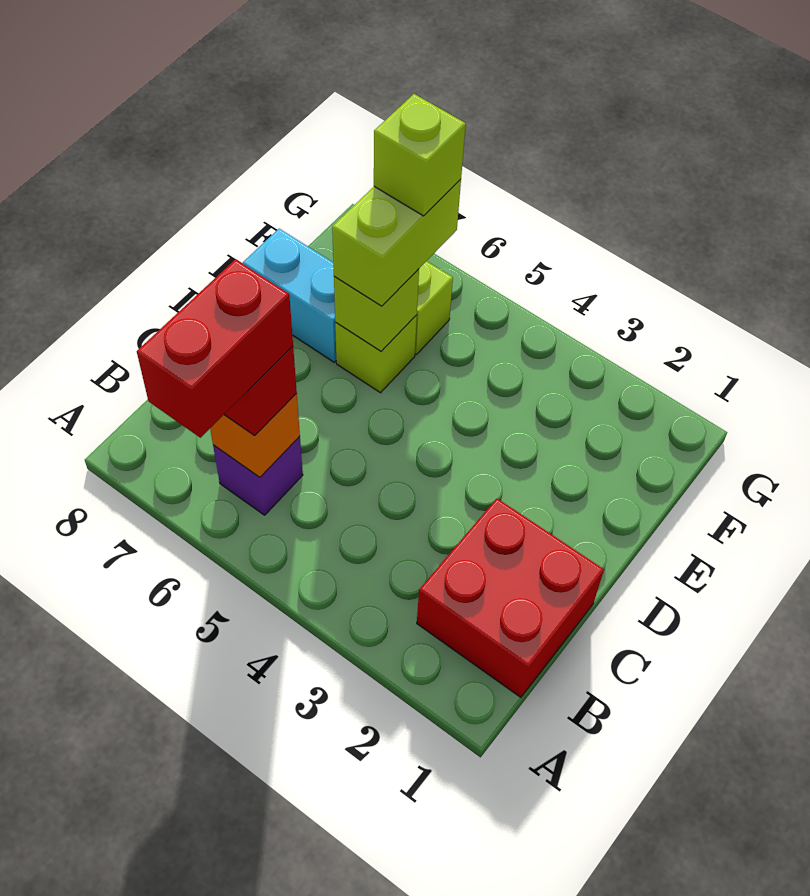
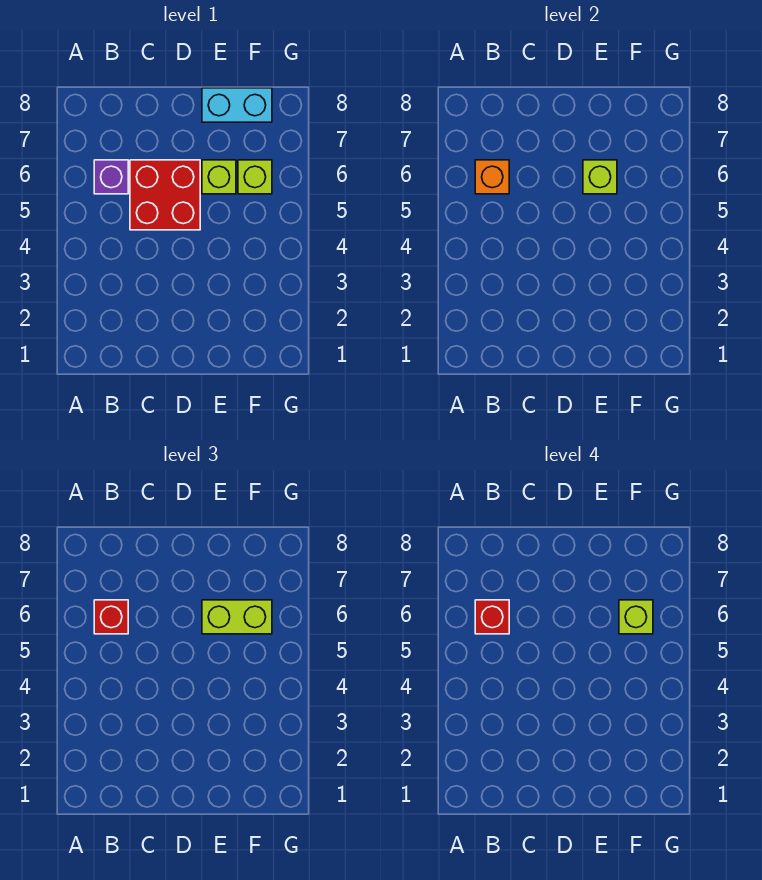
red brick A6:B6 level 4 -> red brick B6 level 4
red brick B1:C2 level 1 -> red brick C5:D6 level 1
cyan brick E7:E8 level 1 -> cyan brick E8:F8 level 1

